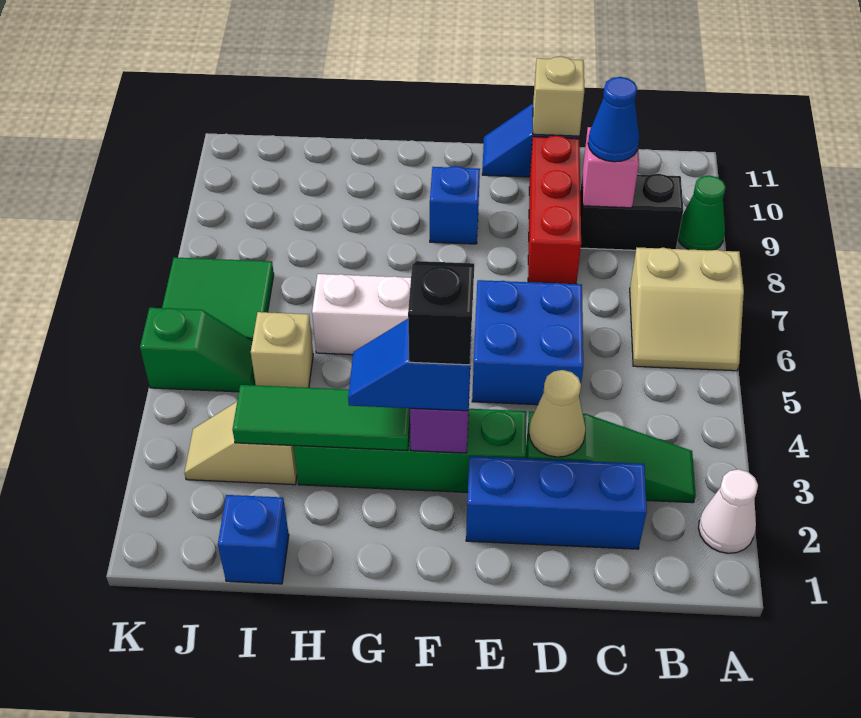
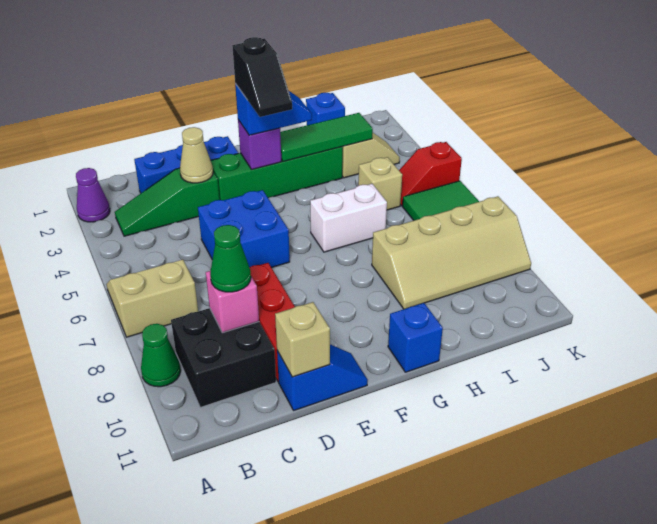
white cone A2 level 1 -> purple cone A2 level 1
black brick B9:C9 level 1 -> black brick B9:C10 level 1
blue cone C9 level 3 -> green cone C9 level 3
blue brick F9 level 1 -> blue brick G11 level 1
none -> tan slope H8:K9 level 1 top 8
green slope J5:K5 level 1 top K -> red slope J5:K5 level 1 top K

